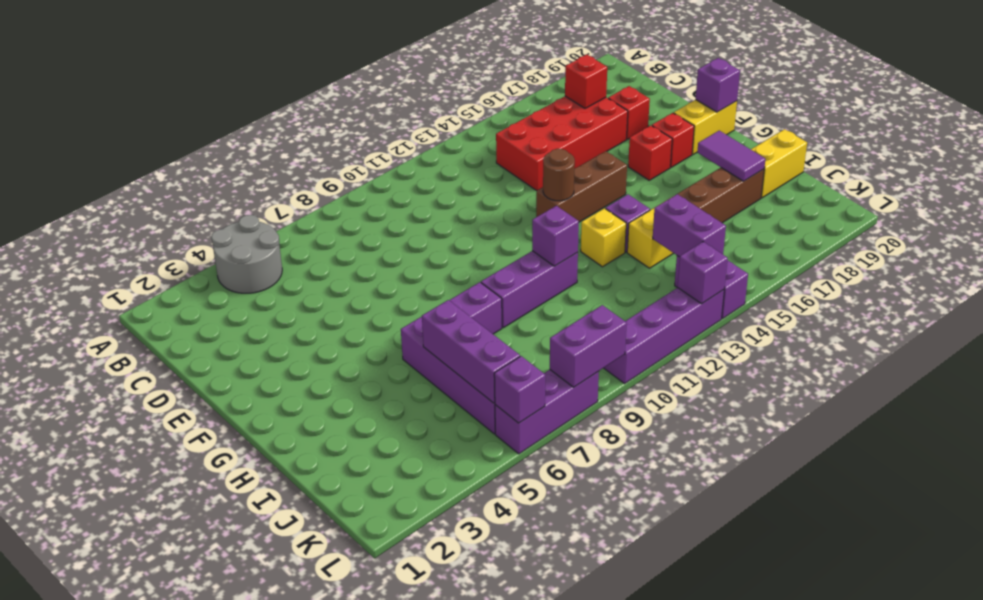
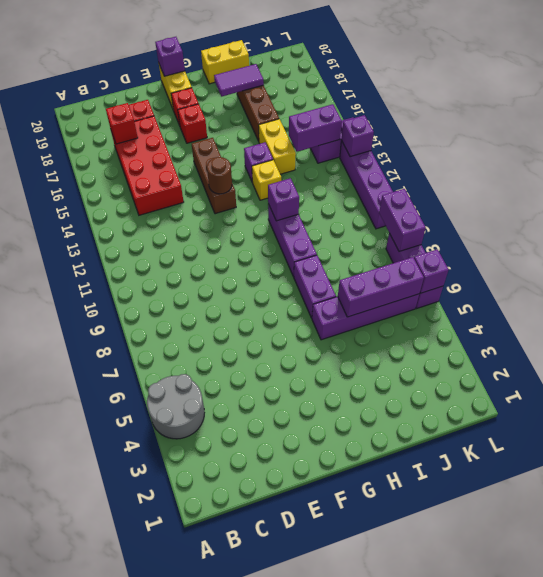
yellow brick I19:I20 level 1 -> yellow brick H20:I20 level 1

